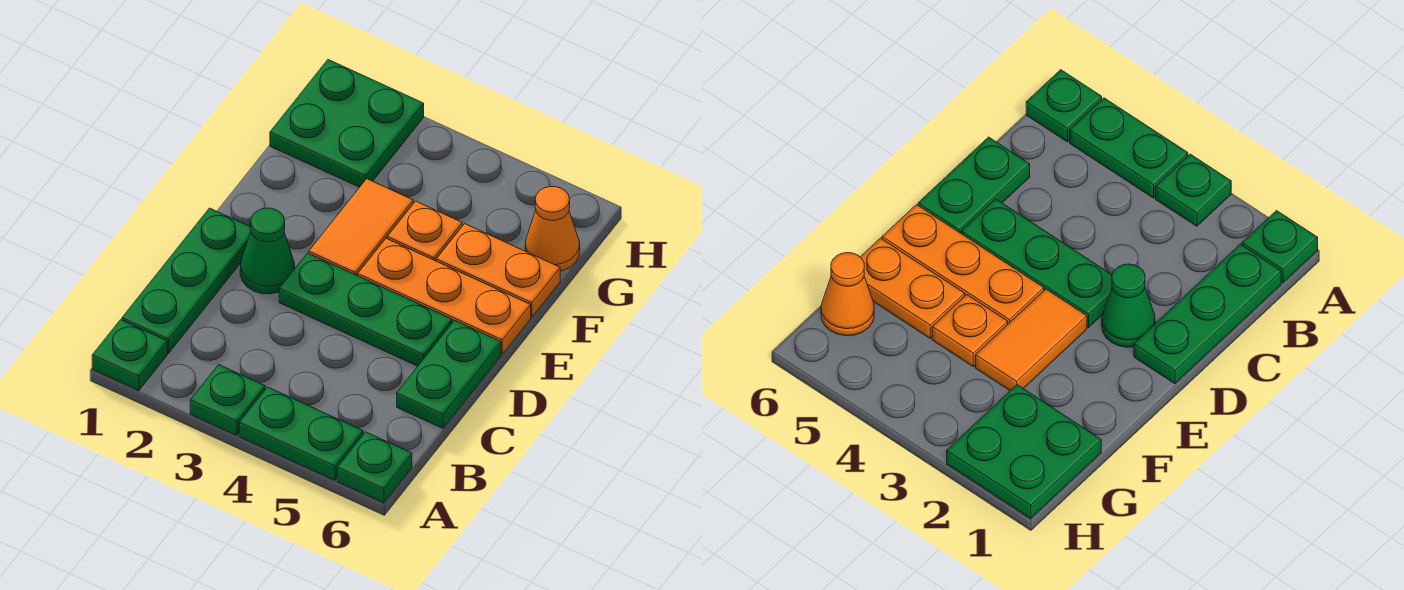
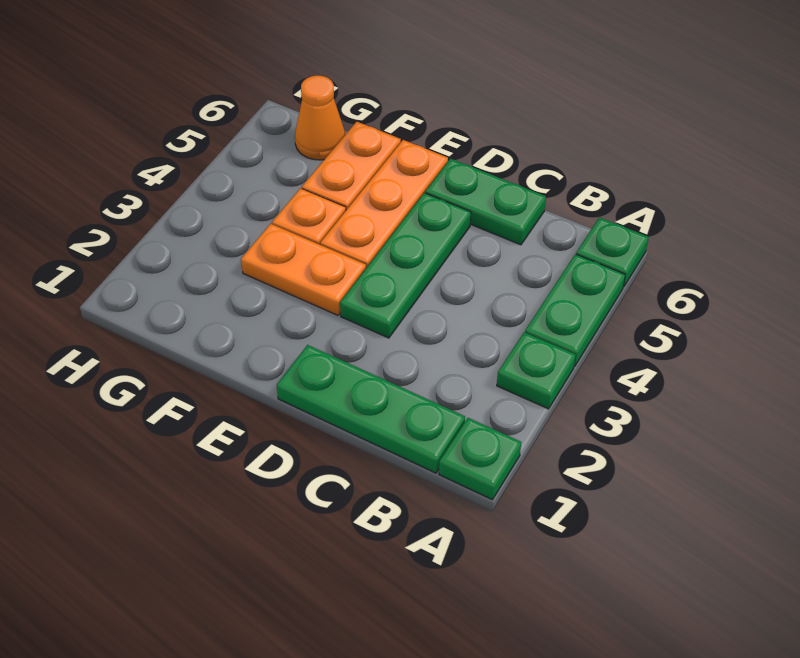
green cone D2 level 1 -> none
orange tile E3:F3 level 1 -> orange plate E3:F3 level 1
green plate G1:H2 level 1 -> none

